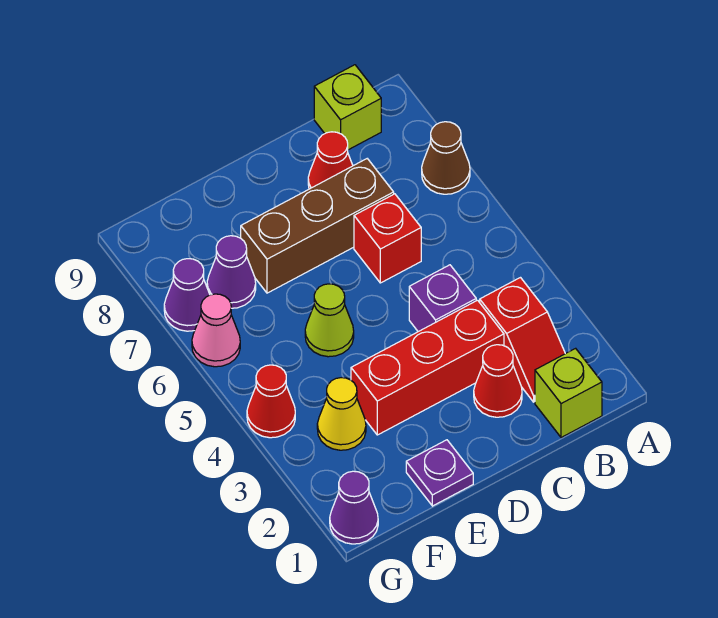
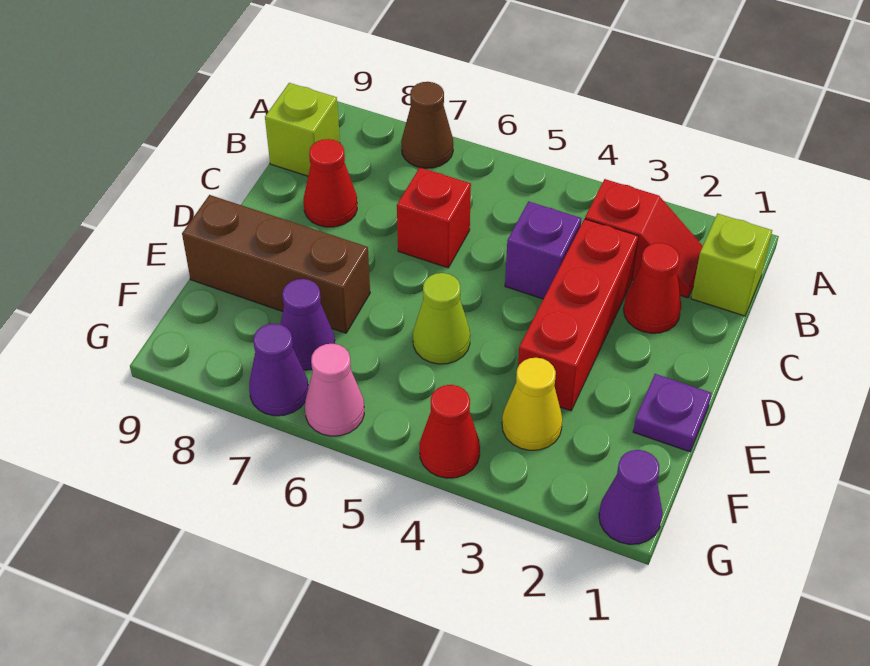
brown brick C7:E7 level 1 -> brown brick E7:E9 level 1

